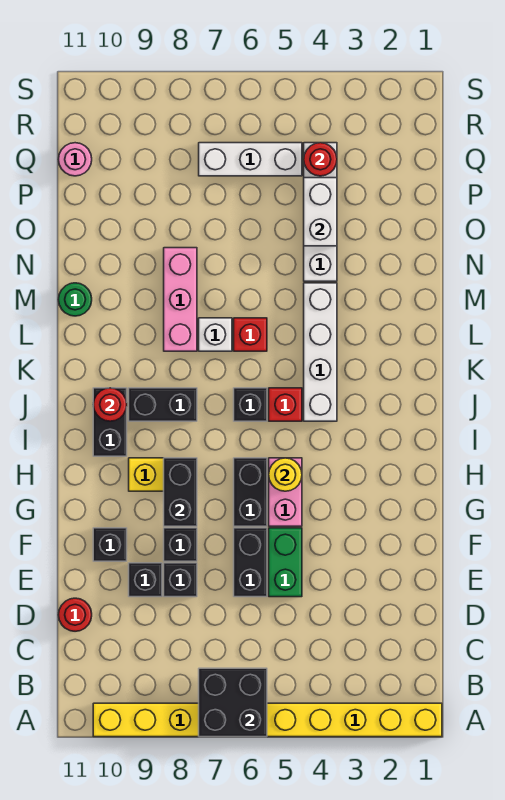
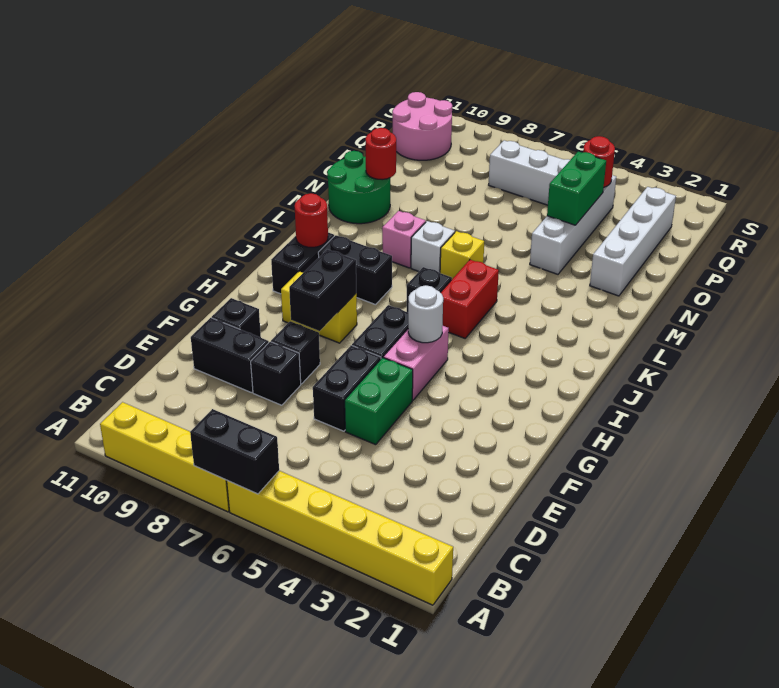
black brick A6:B7 level 2 -> black brick A6:A7 level 2
red round brick D11 level 1 -> red round brick N10 level 2
black brick E9 level 1 -> black brick E9:E10 level 1
yellow round brick H5 level 2 -> white round brick H5 level 2
white brick J4:M4 level 1 -> white brick N2:Q2 level 1
red brick J5 level 1 -> red brick J5:K5 level 1
red brick L6 level 1 -> yellow brick L6 level 1
pink brick L8:N8 level 1 -> pink brick L8 level 1
green round brick M11 level 1 -> green round brick M10:N11 level 1
white brick O4:P4 level 2 -> green brick O4:P4 level 2
pink round brick Q11 level 1 -> pink round brick Q10:R11 level 1

